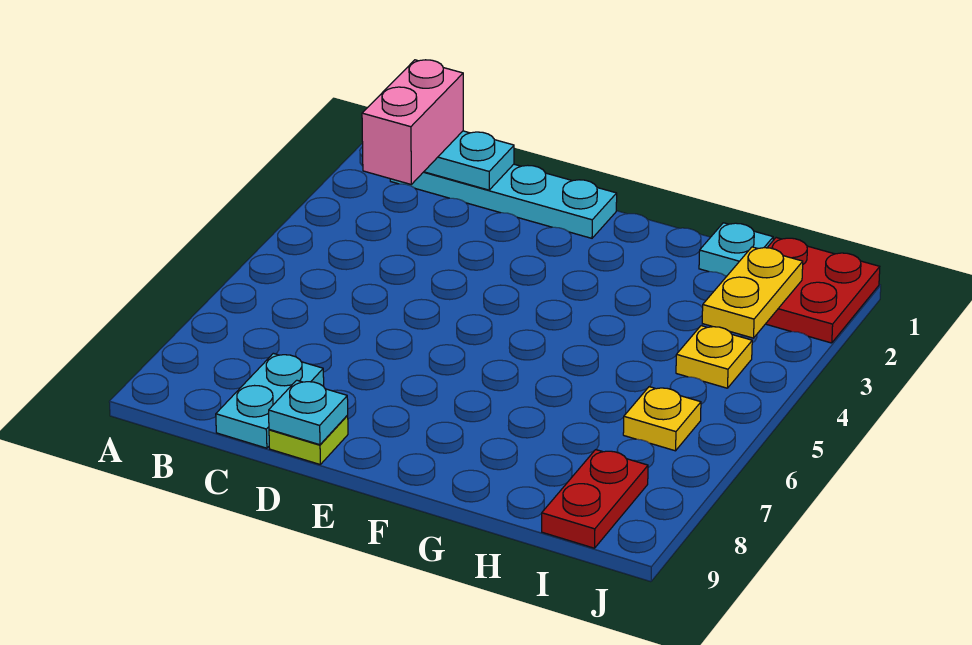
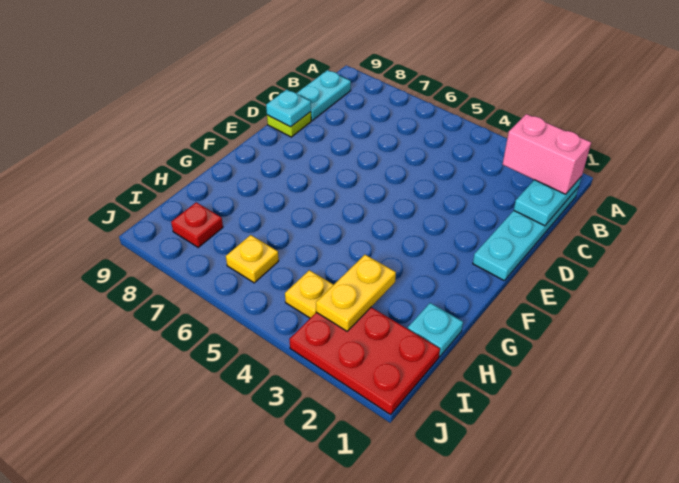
cyan plate C8:C9 level 1 -> cyan plate B9:C9 level 1
red plate I1:J2 level 1 -> red plate I1:J3 level 1
yellow plate I2:I3 level 2 -> yellow plate H3:I3 level 2
red plate I8:I9 level 1 -> red plate I8 level 1

